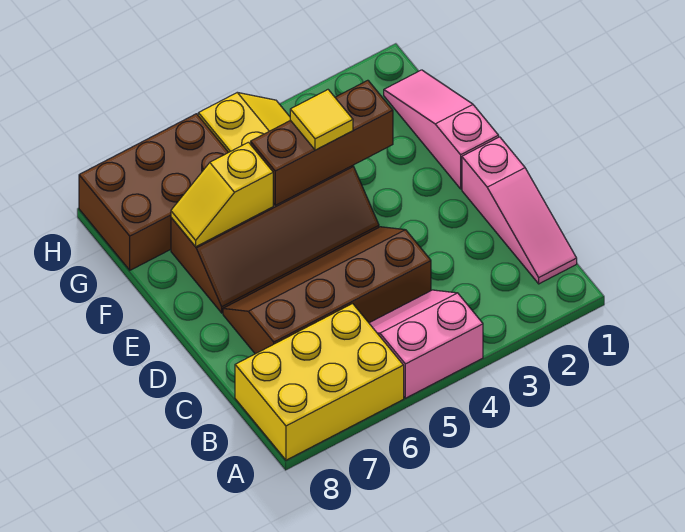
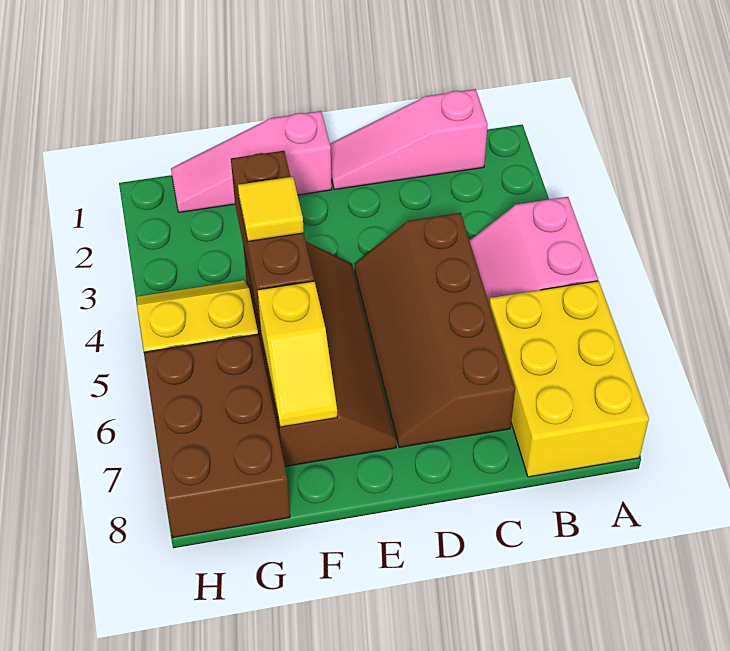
pink slope B1:D1 level 1 top D -> pink slope B1:D1 level 1 top B

